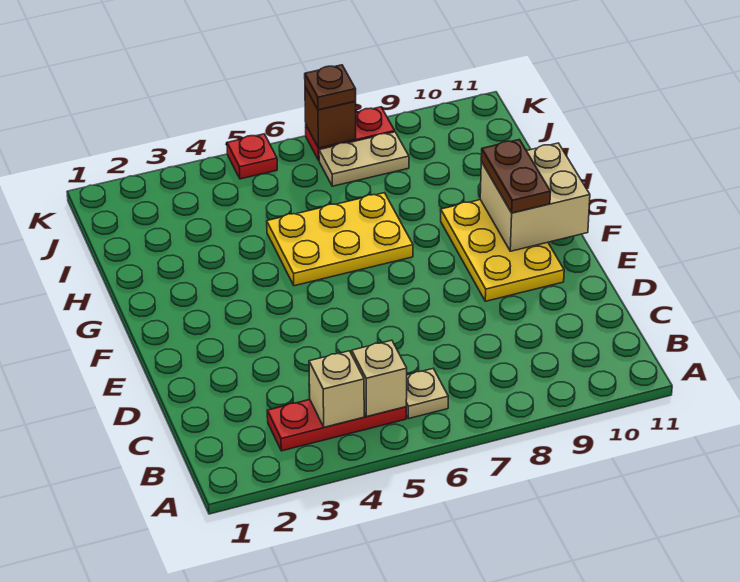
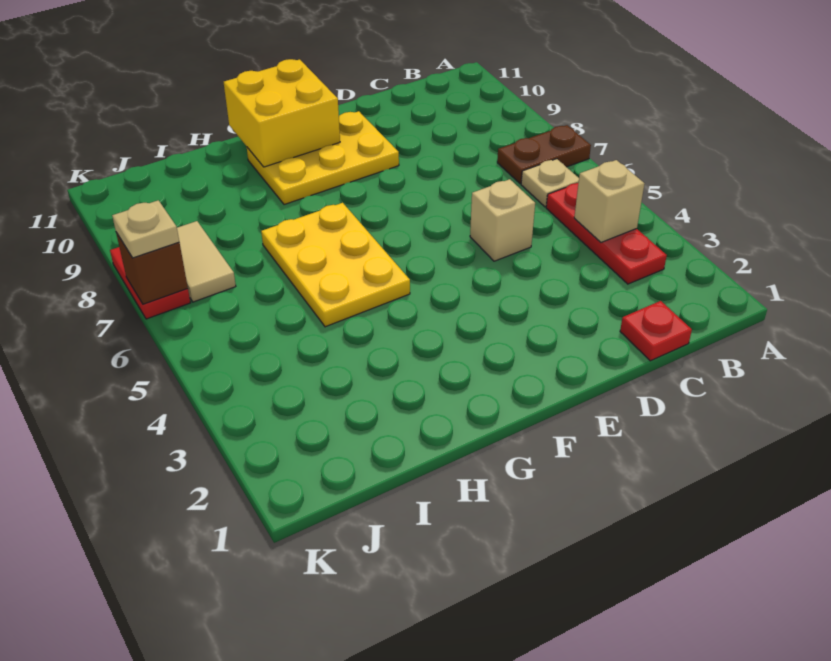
tan brick B5 level 2 -> tan brick D5 level 1
tan brick F10:G11 level 2 -> yellow brick F10:G11 level 2
brown plate F10:G10 level 3 -> brown plate A7:B7 level 1
tan plate J7:J8 level 1 -> tan tile J7:J8 level 1
red plate K5 level 1 -> red plate C1 level 1
brown plate K7 level 3 -> tan plate K7 level 3

